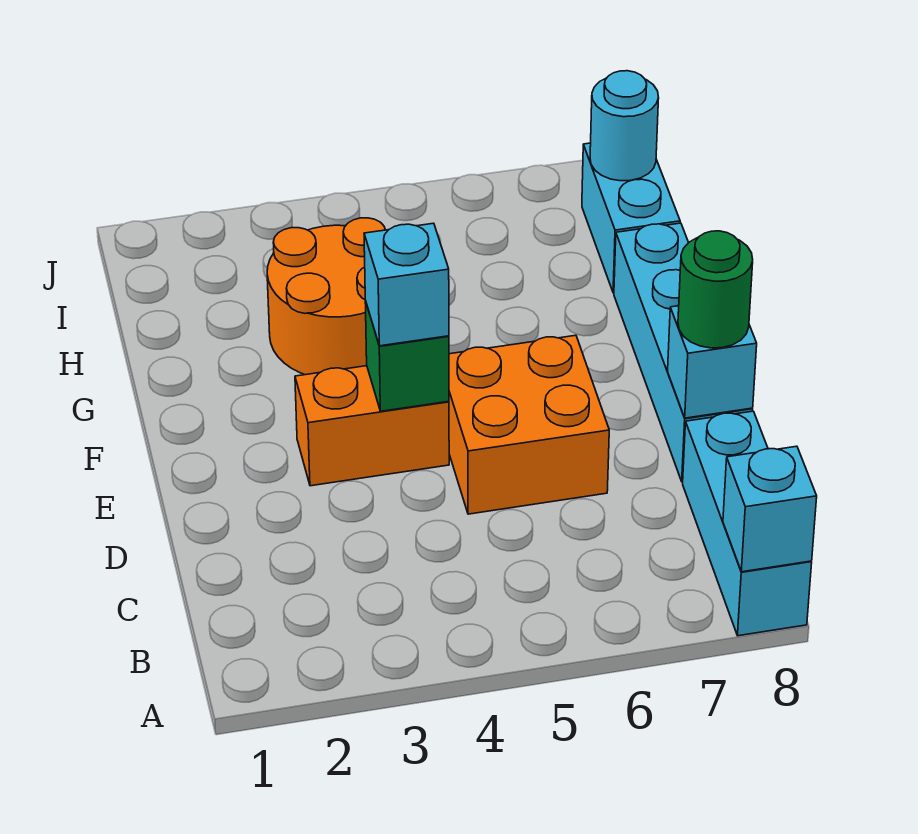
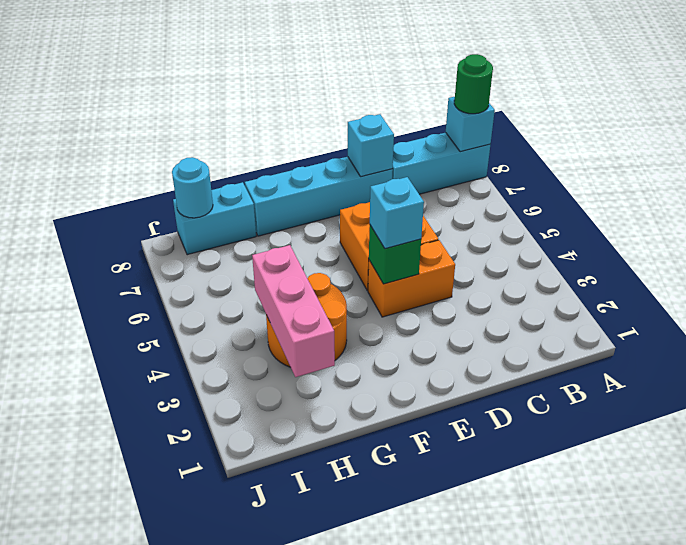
green round brick D8 level 3 -> green round brick A8 level 3
orange brick E3:E4 level 1 -> orange brick D4:E4 level 1
none -> pink brick H2:H4 level 2

